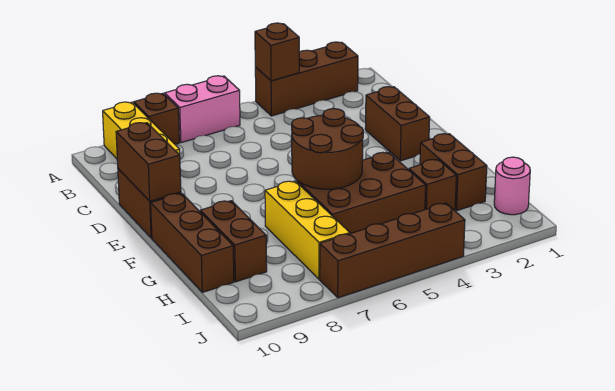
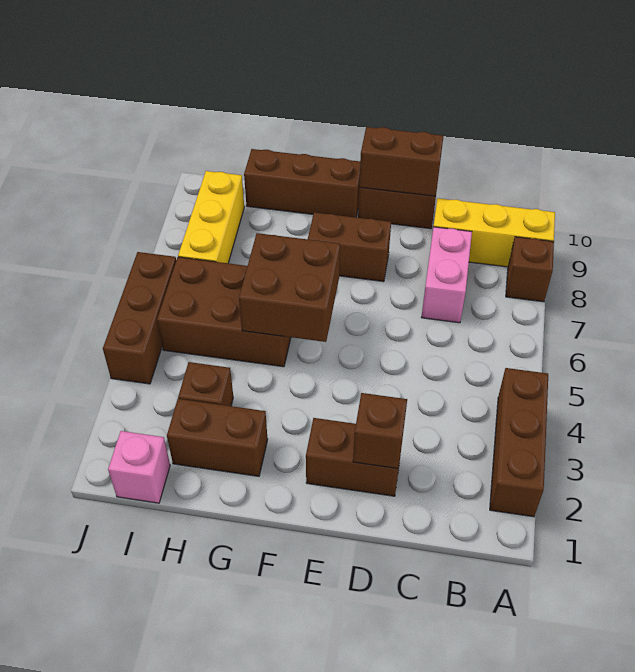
brown brick A4 level 2 -> brown brick D2 level 2
pink brick A6:A7 level 1 -> pink brick C7:C8 level 1
brown round brick F5:G6 level 2 -> brown brick F5:G6 level 2
brown brick G4:H6 level 1 -> brown brick G5:I6 level 1
yellow brick G7:I7 level 1 -> yellow brick I7:I9 level 1
brown brick G9:H9 level 1 -> brown brick E8:F8 level 1
pink round brick I1 level 1 -> pink brick I1 level 1
brown brick J4:J7 level 1 -> brown brick J4:J6 level 1

